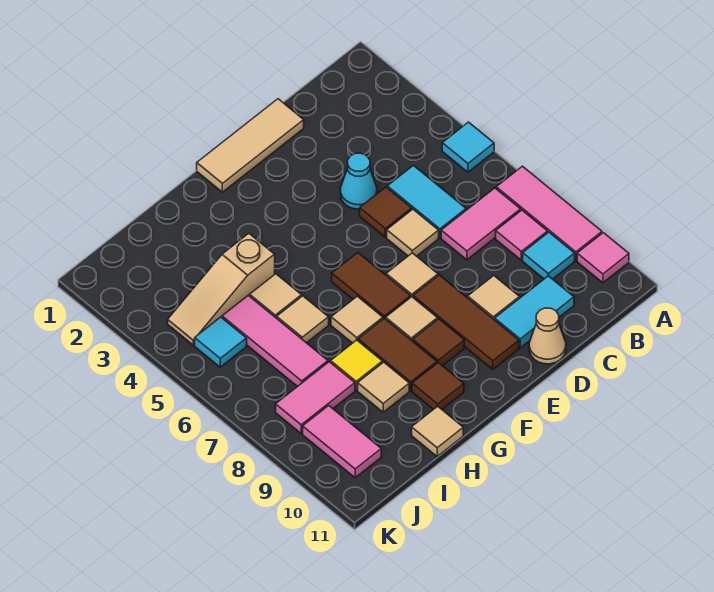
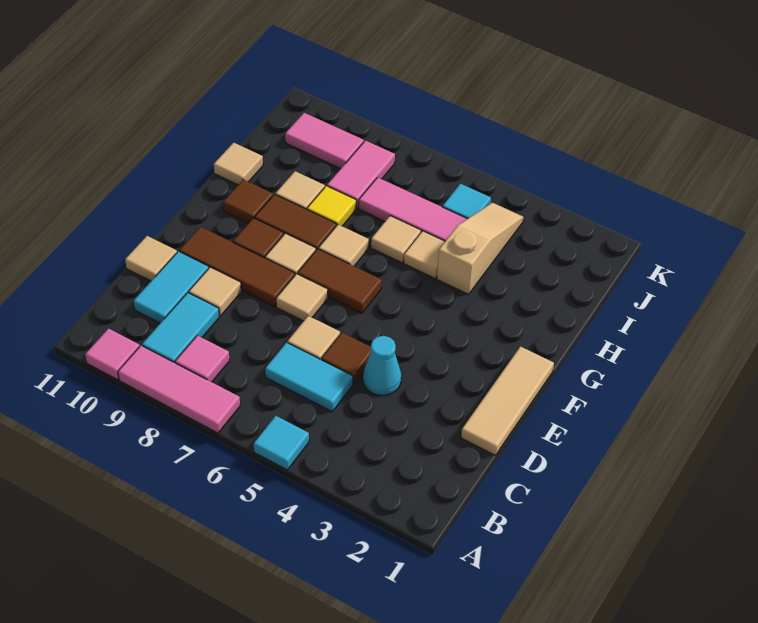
pink tile B7:C7 level 1 -> none
cyan tile B9 level 1 -> cyan tile B9:C9 level 1
tan cone D11 level 1 -> tan tile D11 level 1

